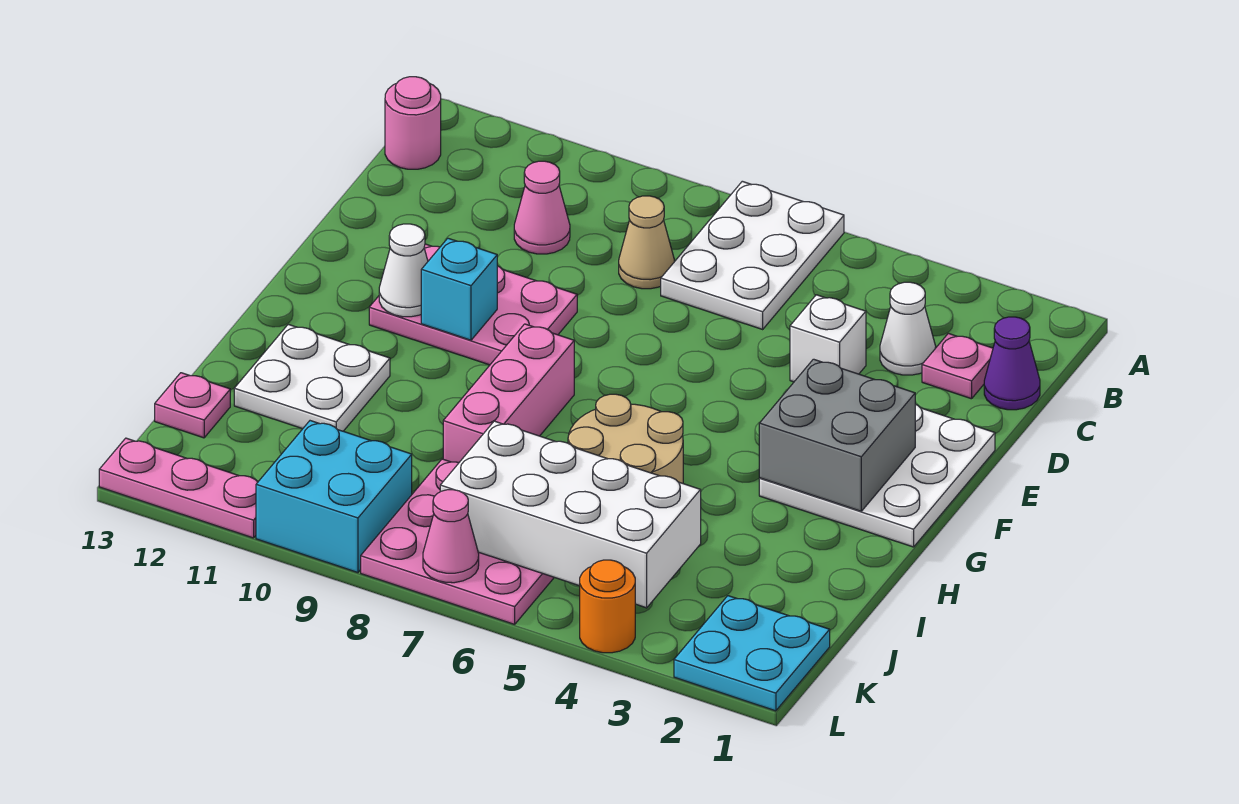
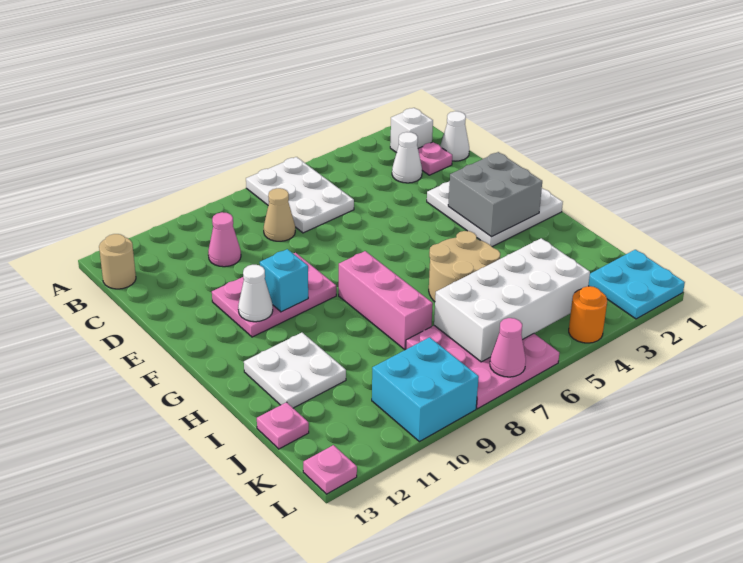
pink round brick B13 level 1 -> tan round brick B13 level 1
purple cone C1 level 1 -> white cone C1 level 1
white brick D4 level 1 -> white brick B2 level 1
pink plate L11:L13 level 1 -> pink plate L13 level 1

